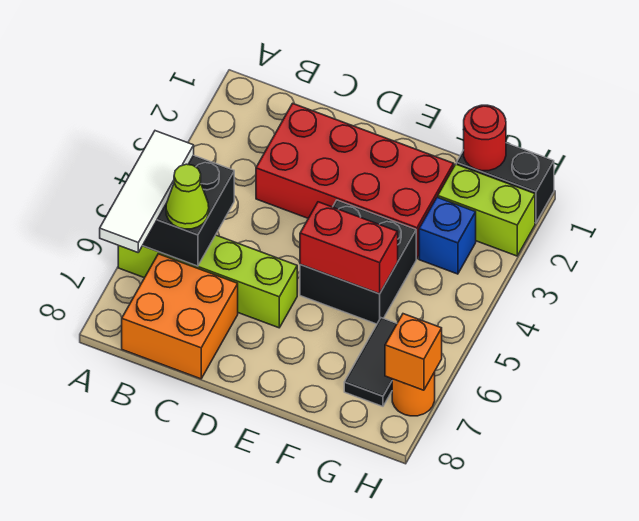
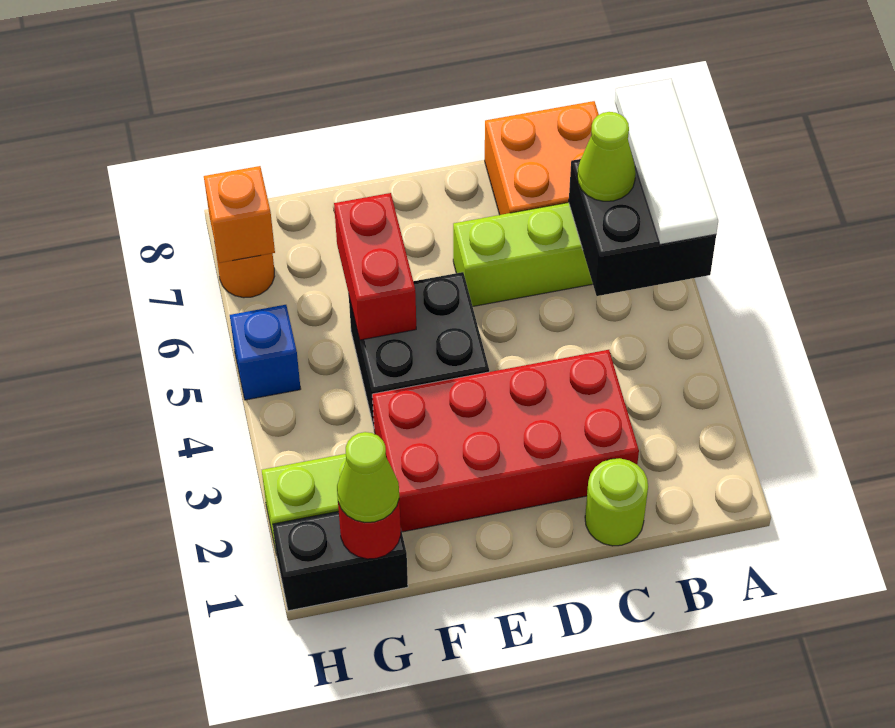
none -> lime round brick C1 level 1
red brick E5:F5 level 2 -> red brick F5:F6 level 2
none -> lime cone G1 level 3
blue brick G3 level 1 -> blue brick H5 level 1
black tile G6:G7 level 1 -> none

